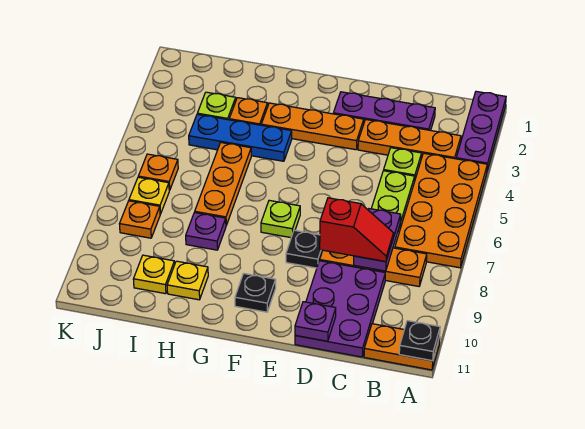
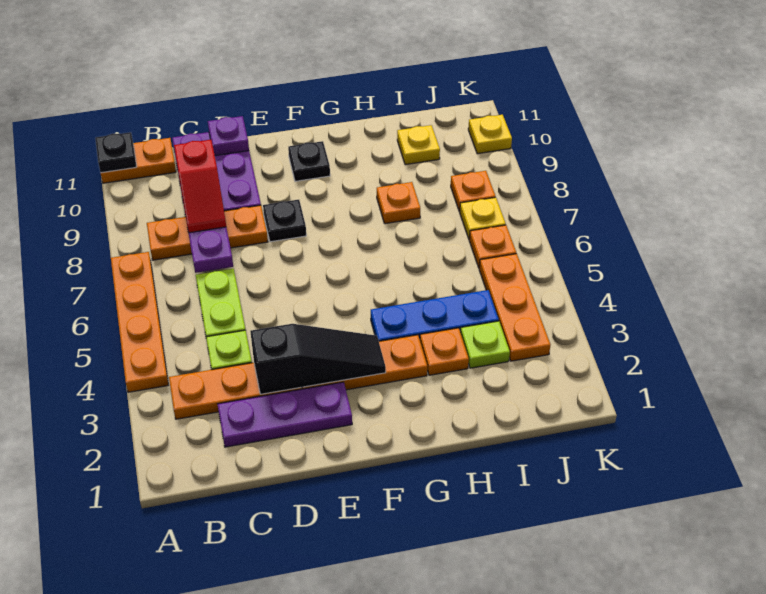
purple plate A1:A3 level 1 -> none
orange plate A4:B7 level 1 -> orange plate A4:A7 level 1
red slope C8:D8 level 3 top D -> red slope C8:C9 level 3 top 9
none -> black slope D3:F3 level 2 top D
lime plate F7 level 1 -> none
orange plate H5:H7 level 1 -> orange plate J3:J5 level 1
purple plate H8 level 1 -> orange plate H8 level 1
yellow plate H10 level 1 -> yellow plate K10 level 1

